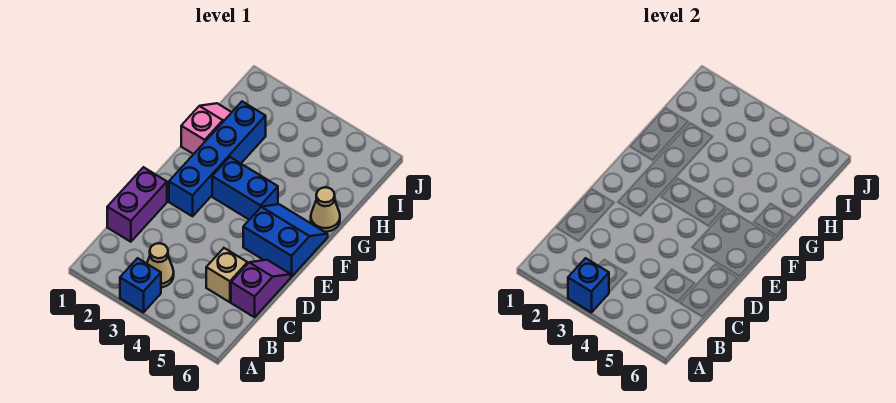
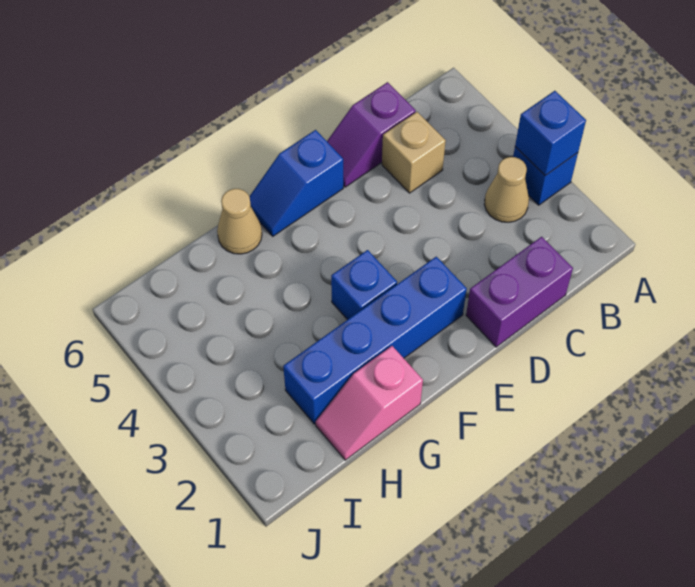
blue slope E5:F6 level 1 top E -> blue slope E6:F6 level 1 top E
blue brick F3:F4 level 1 -> blue brick F3 level 1

